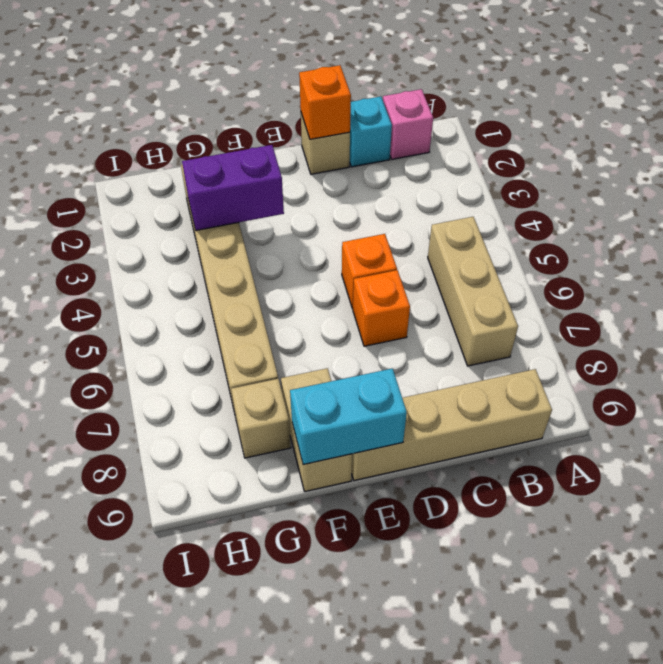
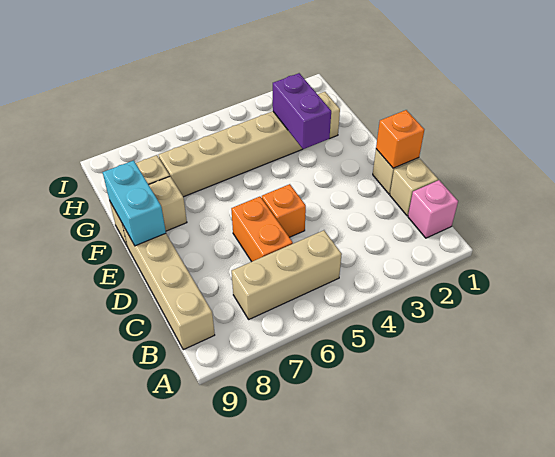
cyan brick C1 level 1 -> tan brick C1 level 1
orange brick D6 level 1 -> orange brick C6:D6 level 1

